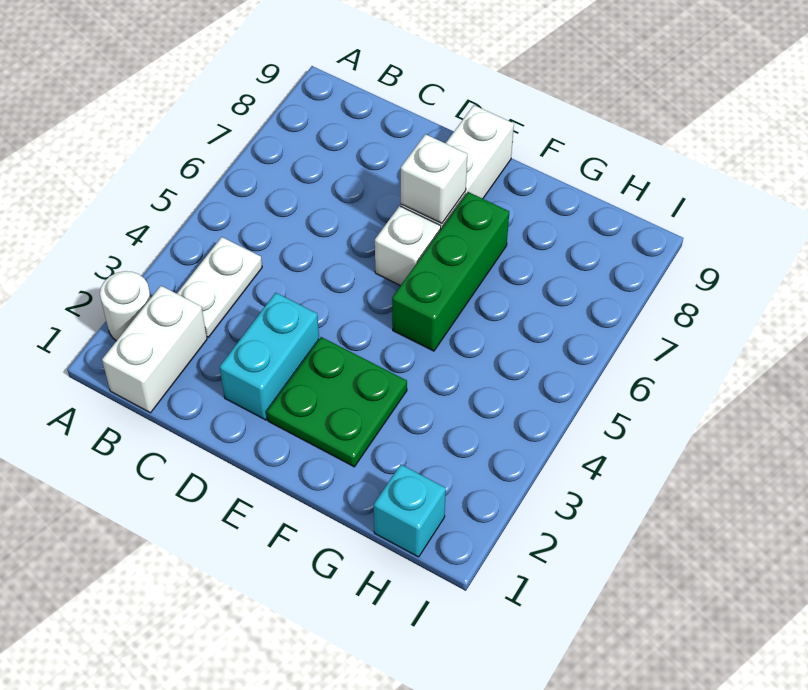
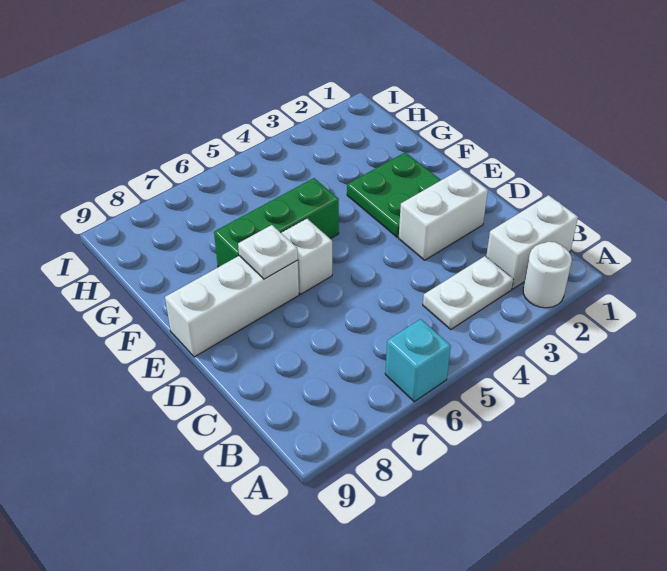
cyan brick D2:D3 level 1 -> white brick D2:D3 level 1
white brick E7 level 2 -> white plate E7 level 2
cyan brick H1 level 1 -> cyan brick A6 level 1

